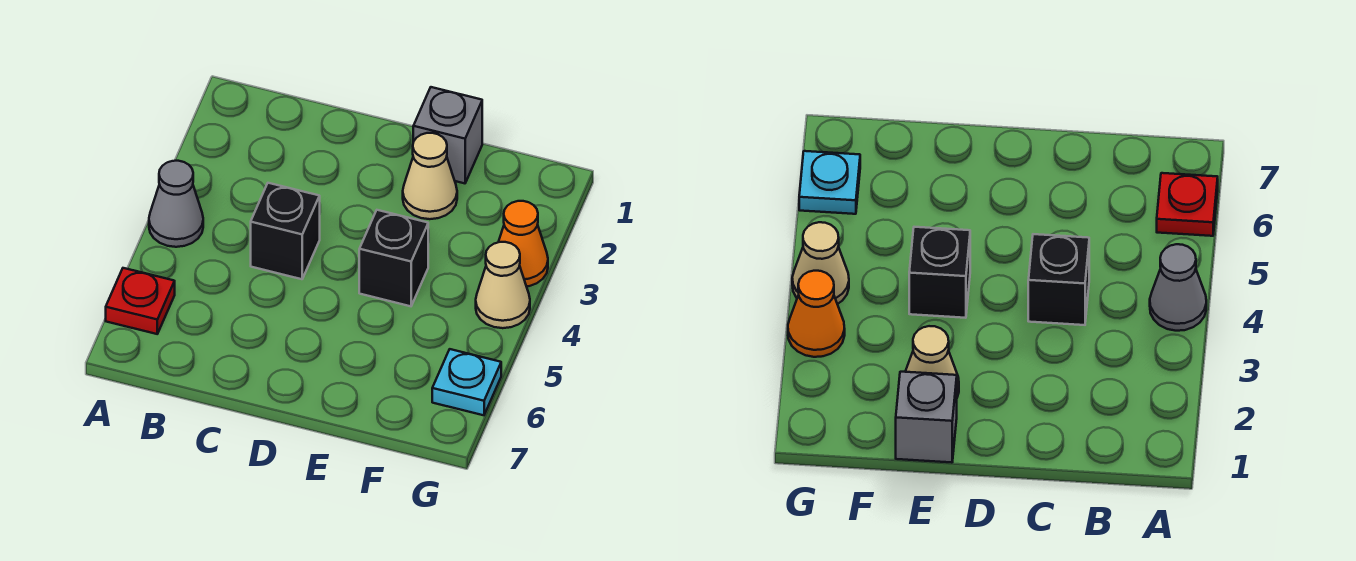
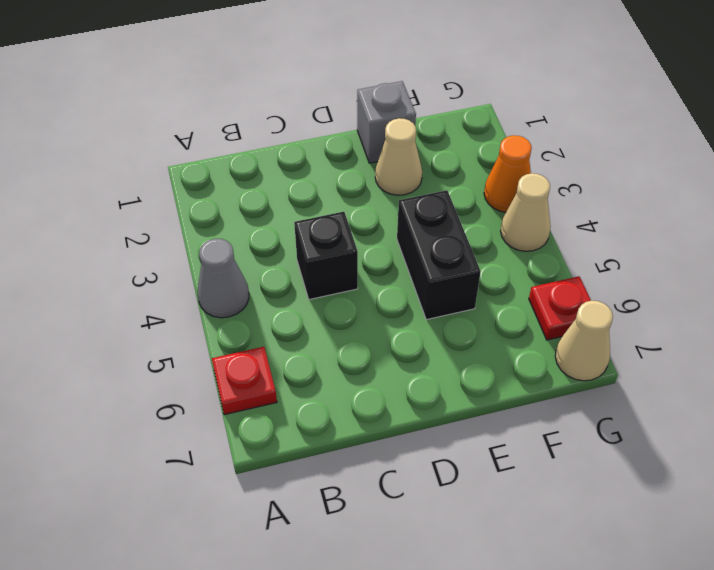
black brick E4 level 1 -> black brick E4:E5 level 1
cyan plate G6 level 1 -> red plate G6 level 1
none -> tan cone G7 level 1

